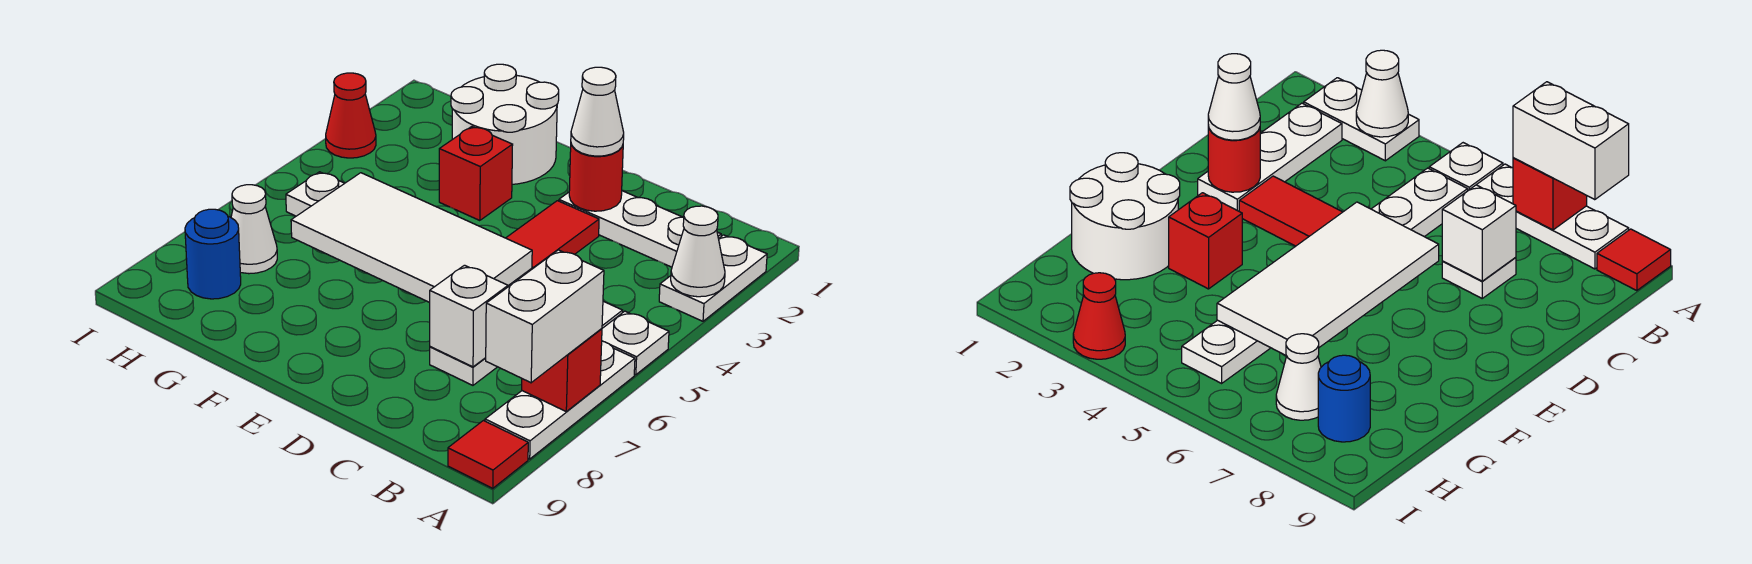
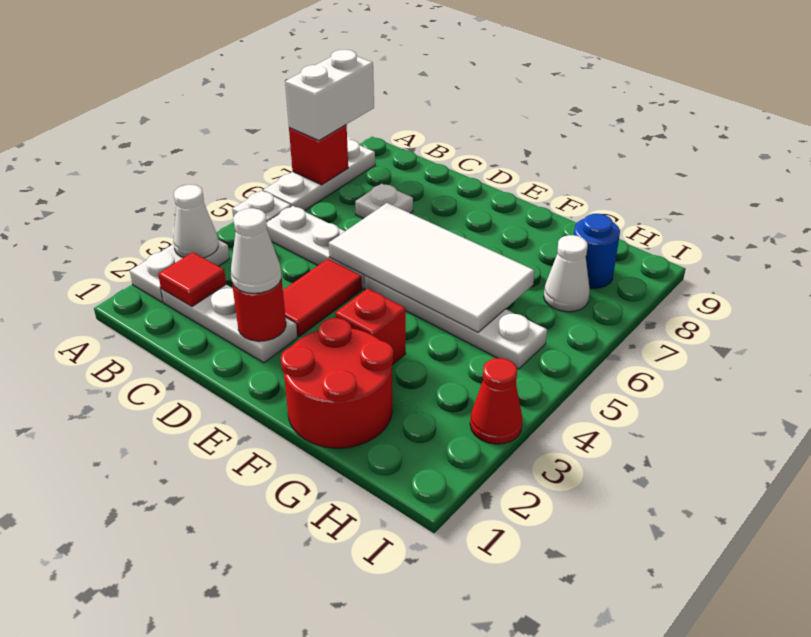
red tile A9 level 1 -> red tile B2 level 2
white brick C7 level 2 -> none
white round brick F1:G2 level 1 -> red round brick F1:G2 level 1

